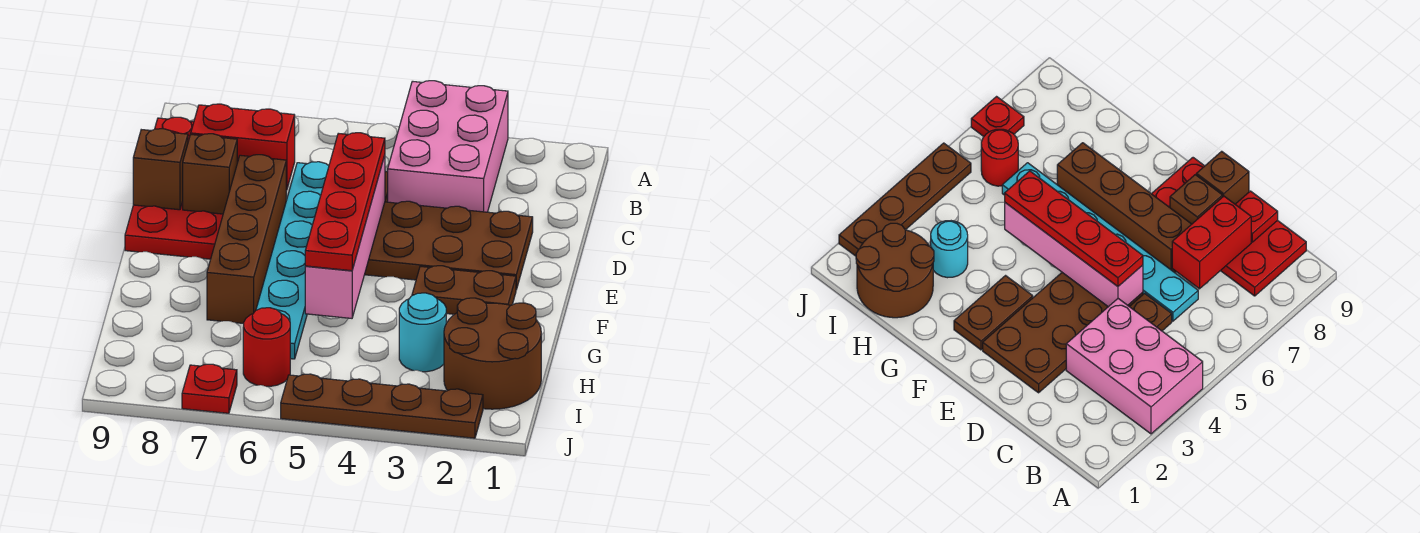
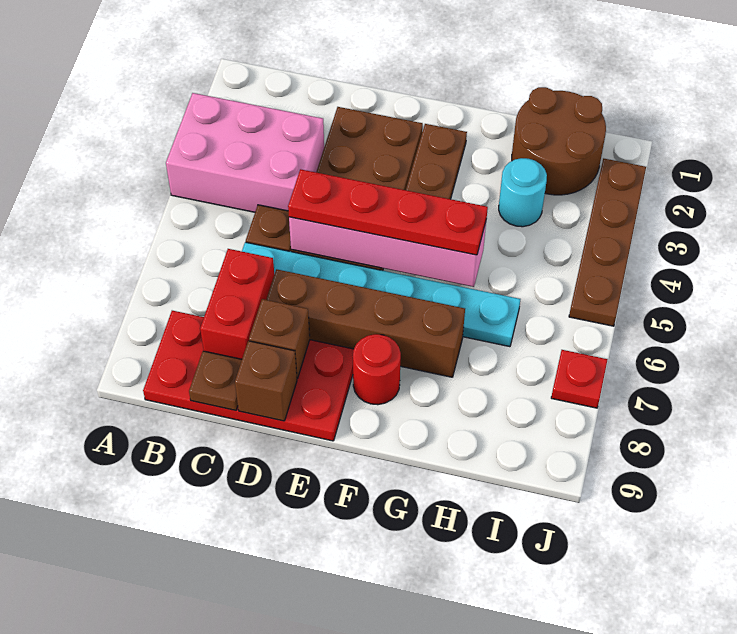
red plate C9 level 2 -> brown plate C9 level 2
red round brick I6 level 1 -> red round brick F8 level 1

